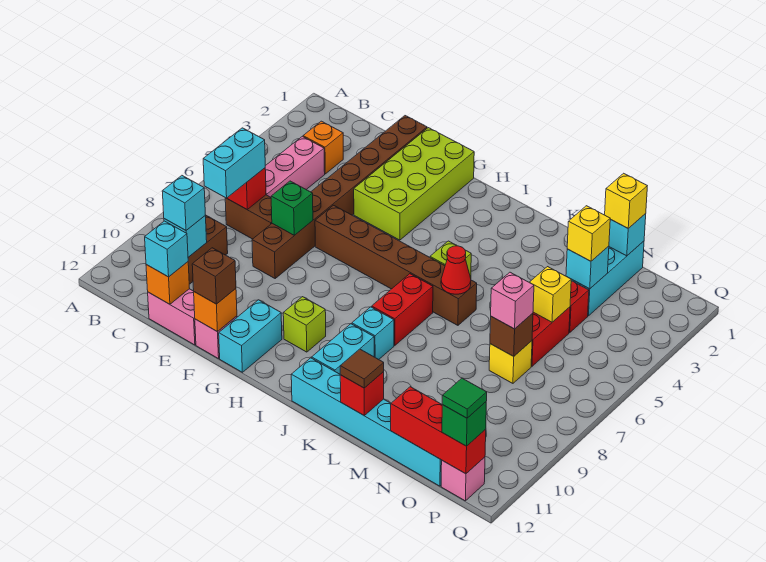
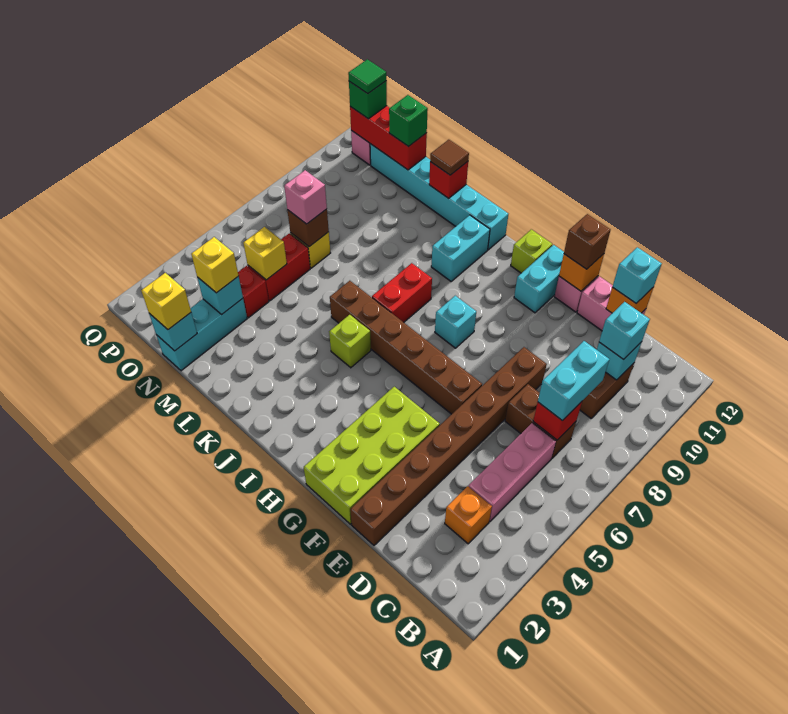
green brick E7 level 2 -> green brick N12 level 3
lime brick H10 level 1 -> lime brick H12 level 1
cyan brick J9 level 1 -> cyan brick H8 level 1
red cone K6 level 2 -> none

